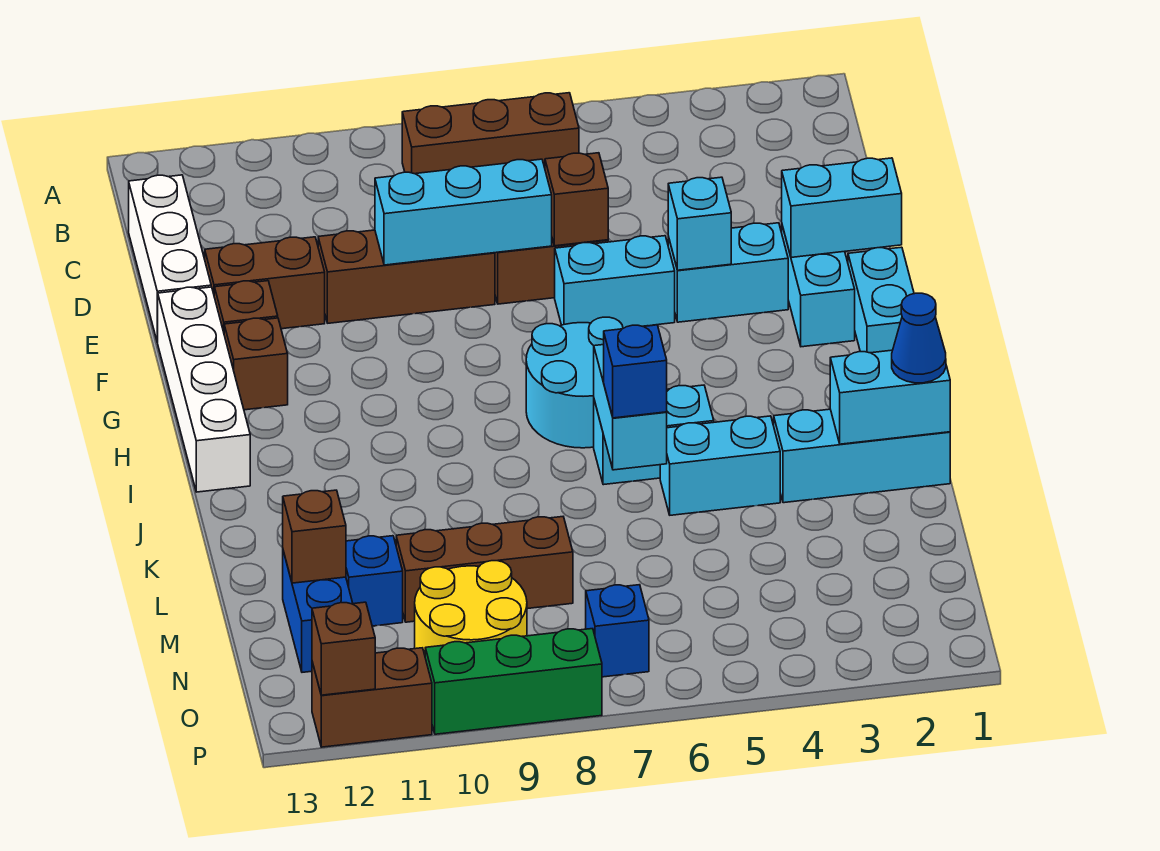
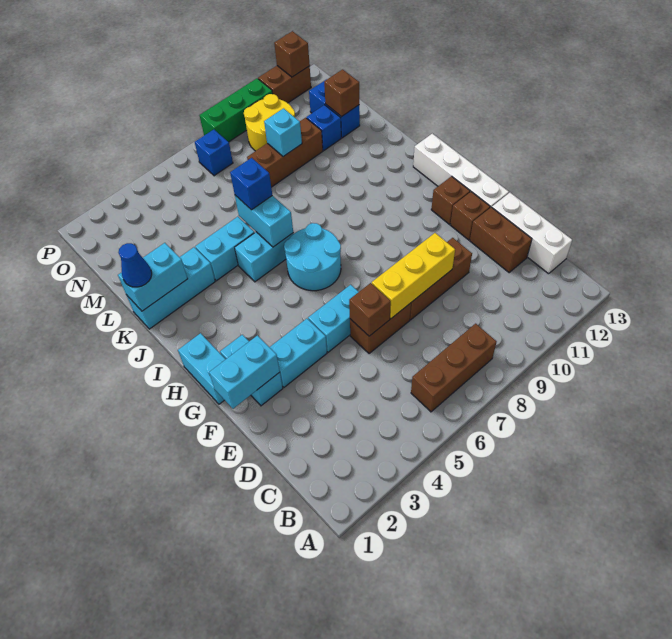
cyan brick E7:E9 level 2 -> yellow brick E7:E9 level 2
brown brick E11:E12 level 1 -> brown brick D12:E12 level 1
cyan brick F4 level 2 -> cyan brick M9 level 2

